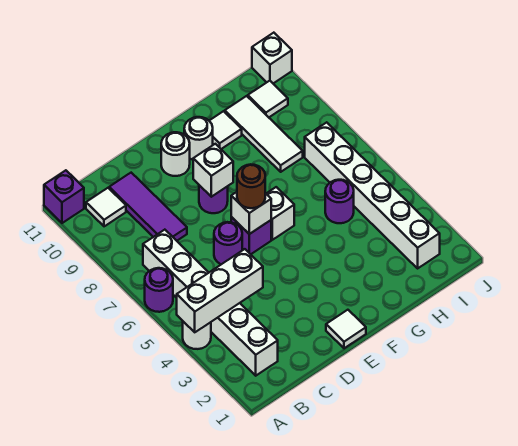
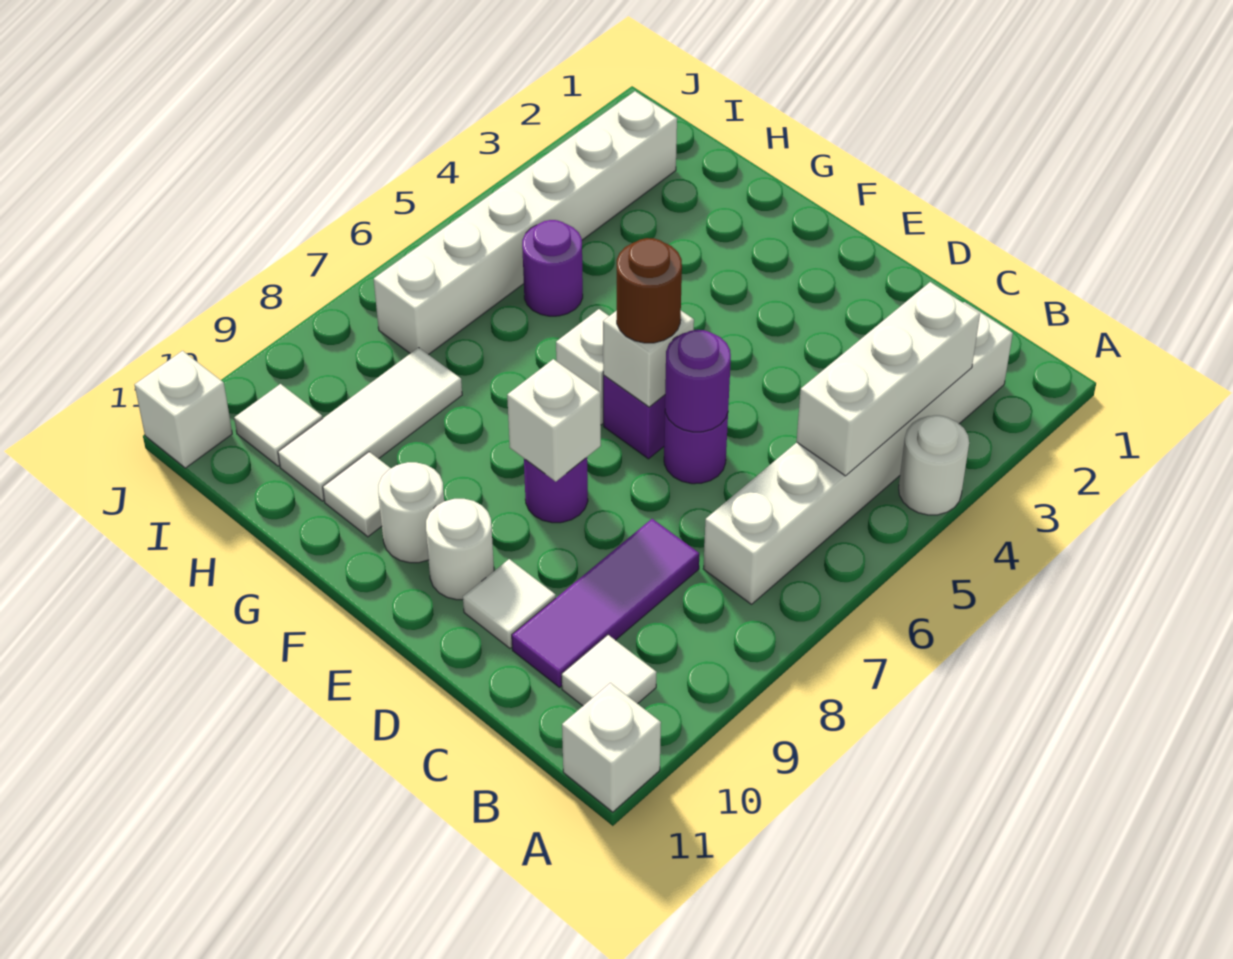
white brick A4:C4 level 2 -> white brick B3:B5 level 2
purple round brick A6 level 1 -> purple round brick D6 level 2
purple brick A11 level 1 -> white brick A11 level 1
white tile E1 level 1 -> white tile D10 level 1

